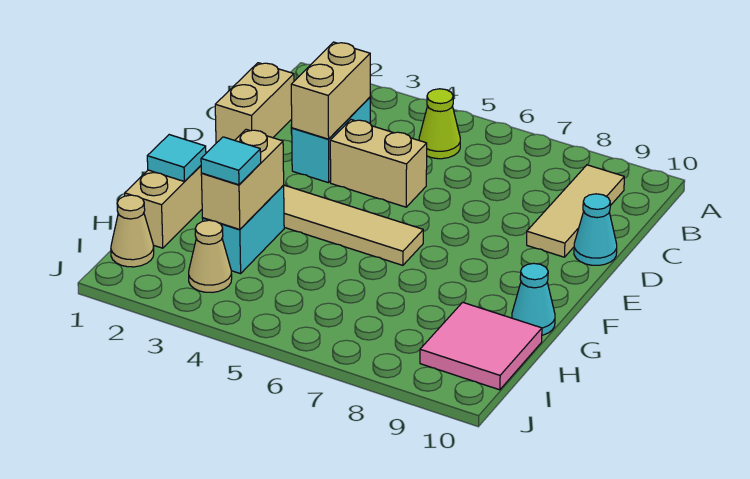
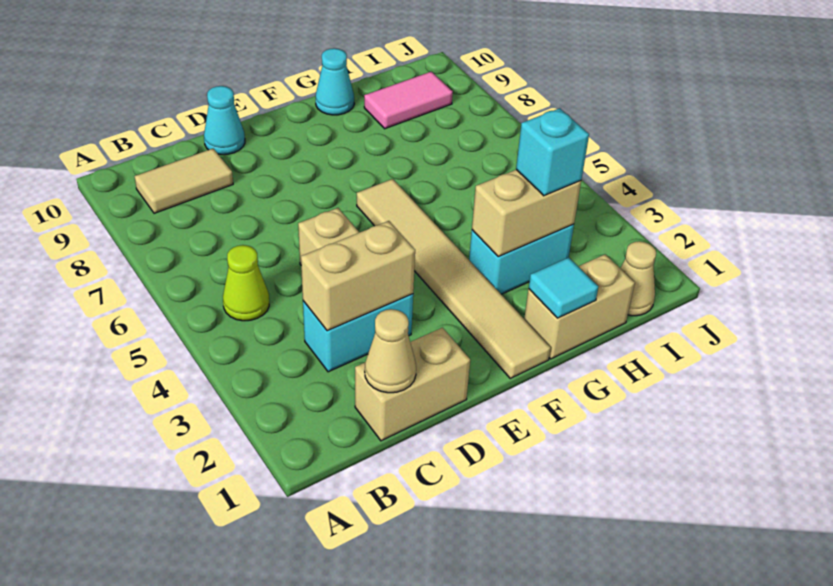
tan tile B9:D9 level 1 -> tan tile B9:C9 level 1
cyan tile H3 level 3 -> cyan brick H3 level 3
pink tile H9:I10 level 1 -> pink tile H9:I9 level 1
tan cone I3 level 1 -> tan cone C1 level 2

